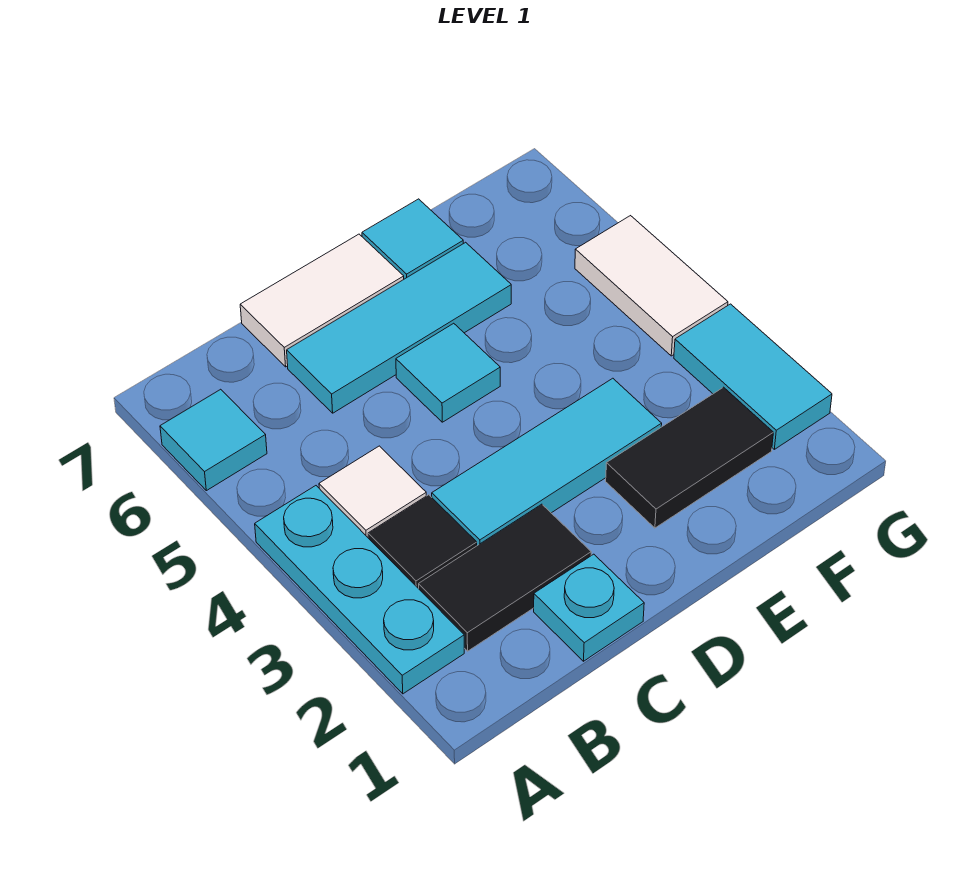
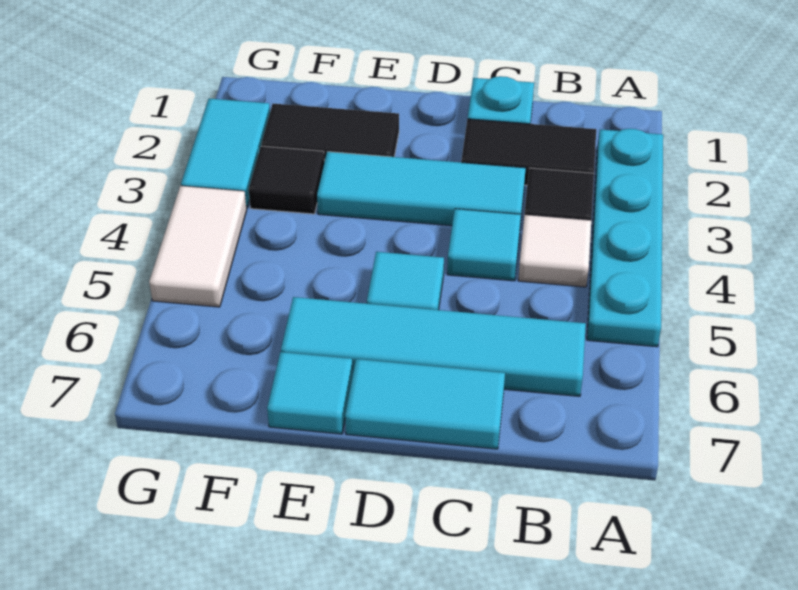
cyan plate A2:A4 level 1 -> cyan plate A2:A5 level 1
cyan tile A6 level 1 -> cyan tile C4 level 1
cyan tile C6:E6 level 1 -> cyan tile B6:E6 level 1
white tile C7:D7 level 1 -> cyan tile C7:D7 level 1
none -> black tile F3 level 1

